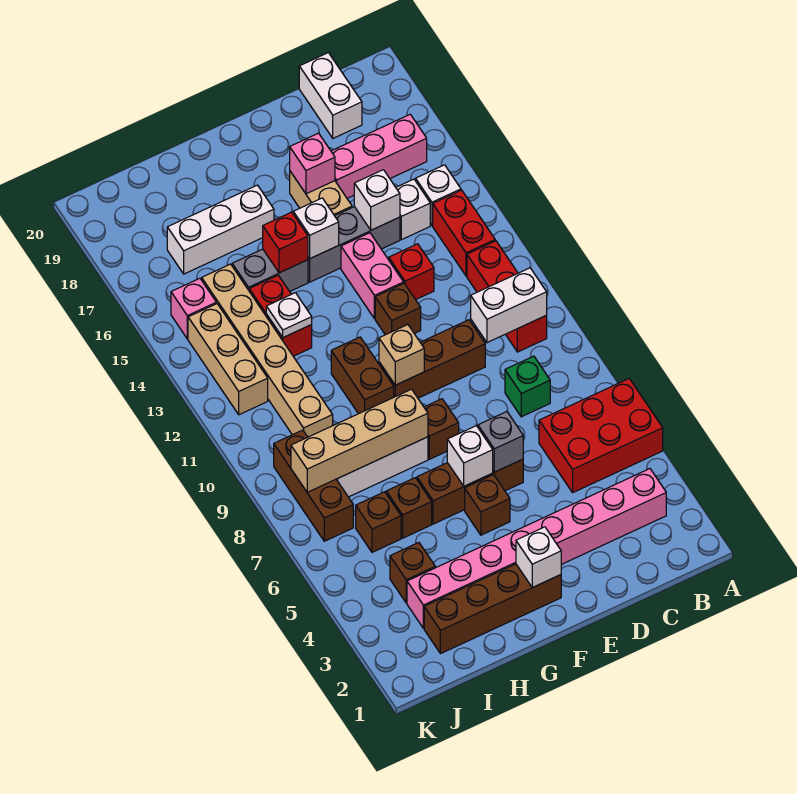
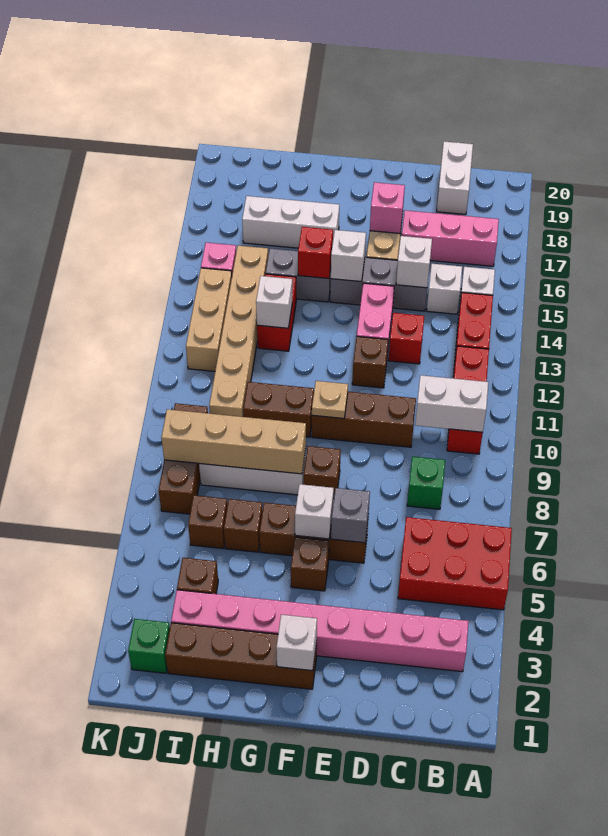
tan brick F10 level 2 -> tan plate F10 level 2
brown brick G10:G11 level 1 -> brown brick G10:H10 level 1
white plate H13 level 2 -> white brick H13 level 2
none -> green brick J2 level 1

